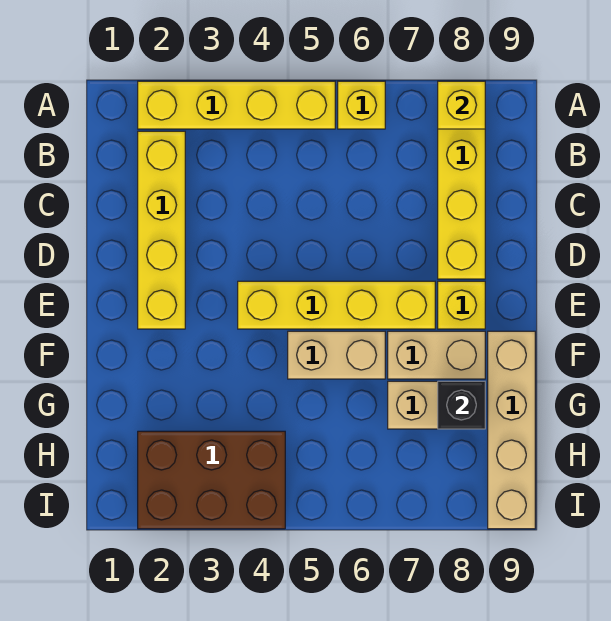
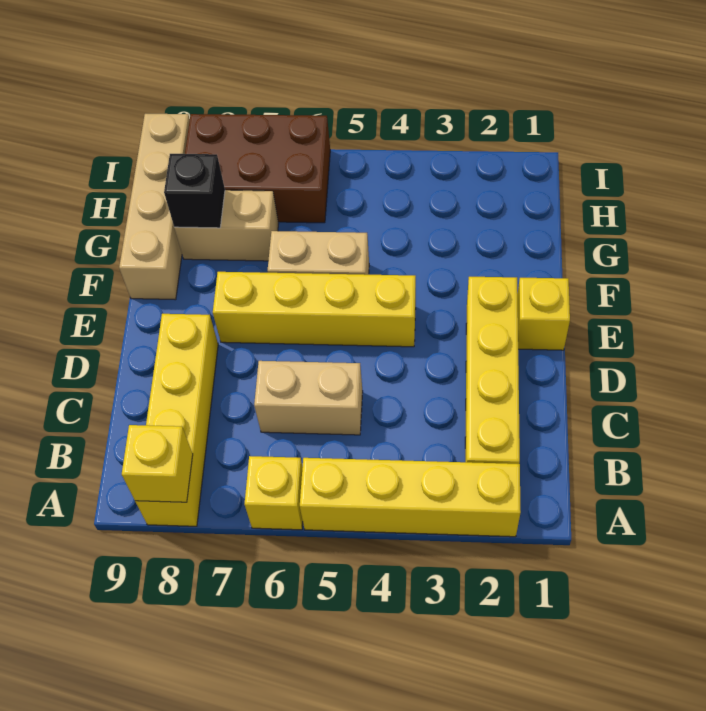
yellow brick E8 level 1 -> yellow brick E1 level 1
tan brick F7:F8 level 1 -> tan brick C5:C6 level 1
brown brick H2:I4 level 1 -> brown brick H6:I8 level 1

